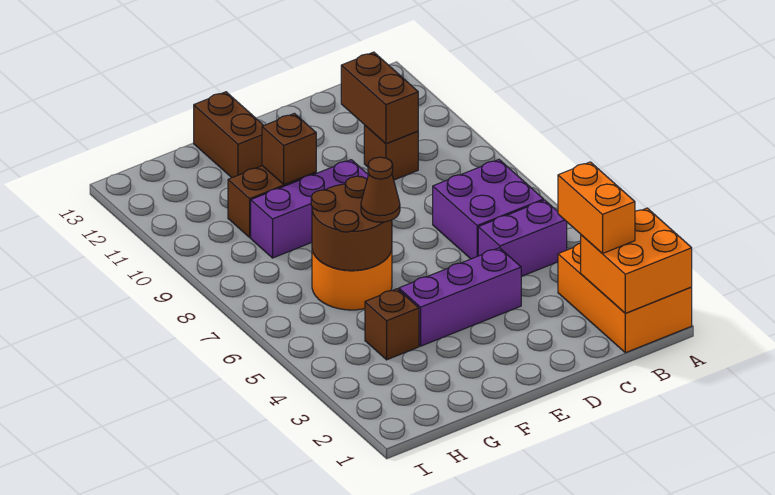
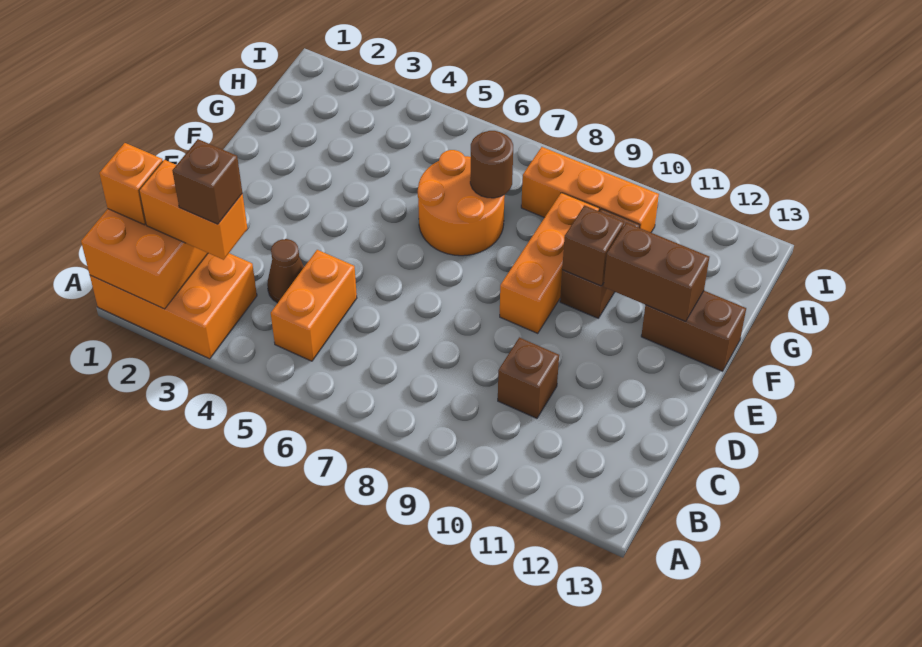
none -> orange brick B1 level 3
purple brick B5:C5 level 1 -> orange brick B5:C5 level 1
purple brick B6:C7 level 1 -> none
brown brick C10:C11 level 2 -> brown brick F11:F12 level 2
purple brick D4:F4 level 1 -> none
purple brick E9:G9 level 1 -> orange brick E9:G9 level 1
brown round brick F6:G7 level 2 -> brown round brick G7 level 2
brown cone F6 level 3 -> brown cone C4 level 1
brown brick G4 level 1 -> brown brick B3 level 4
none -> orange brick H8:H10 level 1

